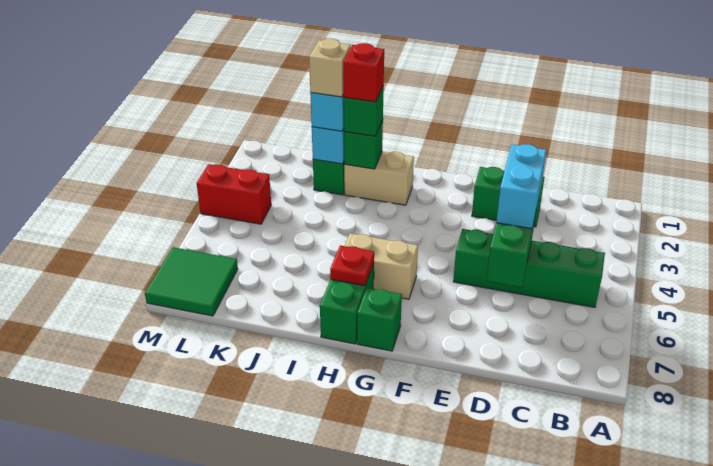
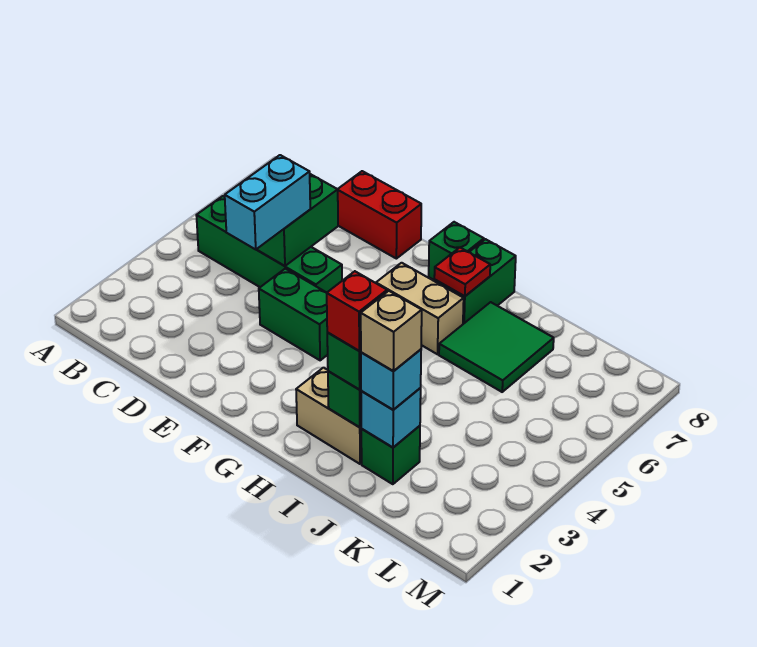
green brick D2:E2 level 1 -> green brick E4:F4 level 1
red brick L4:M4 level 1 -> red brick D8:E8 level 1
green tile L7:M8 level 1 -> green tile I6:J7 level 1

